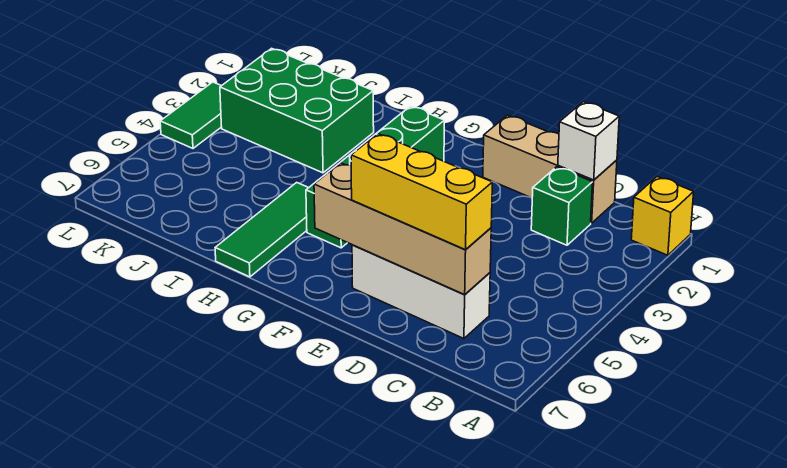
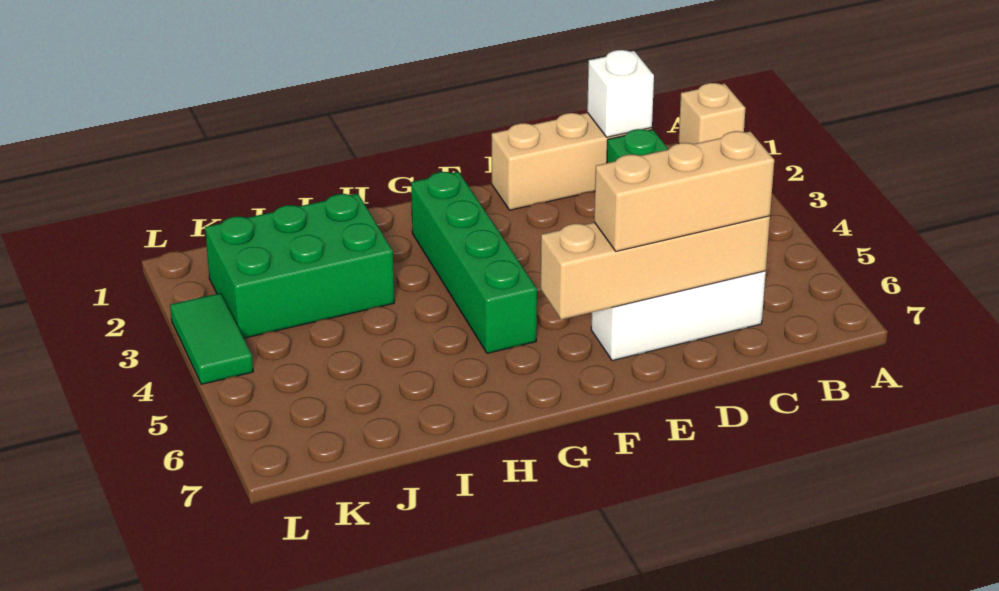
yellow brick A1 level 1 -> tan brick A1 level 1
yellow brick C6:E6 level 3 -> tan brick C6:E6 level 3
green tile H5:H7 level 1 -> none

